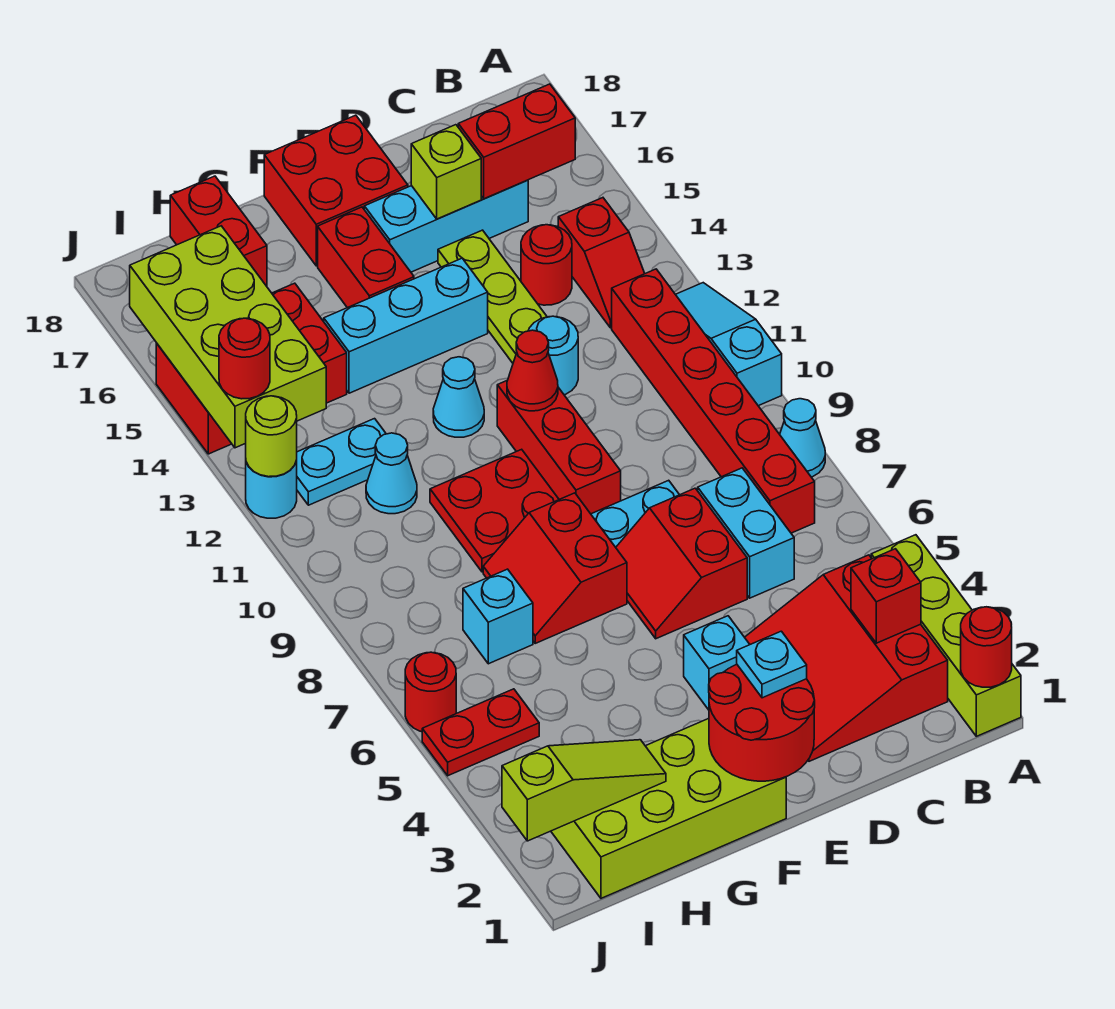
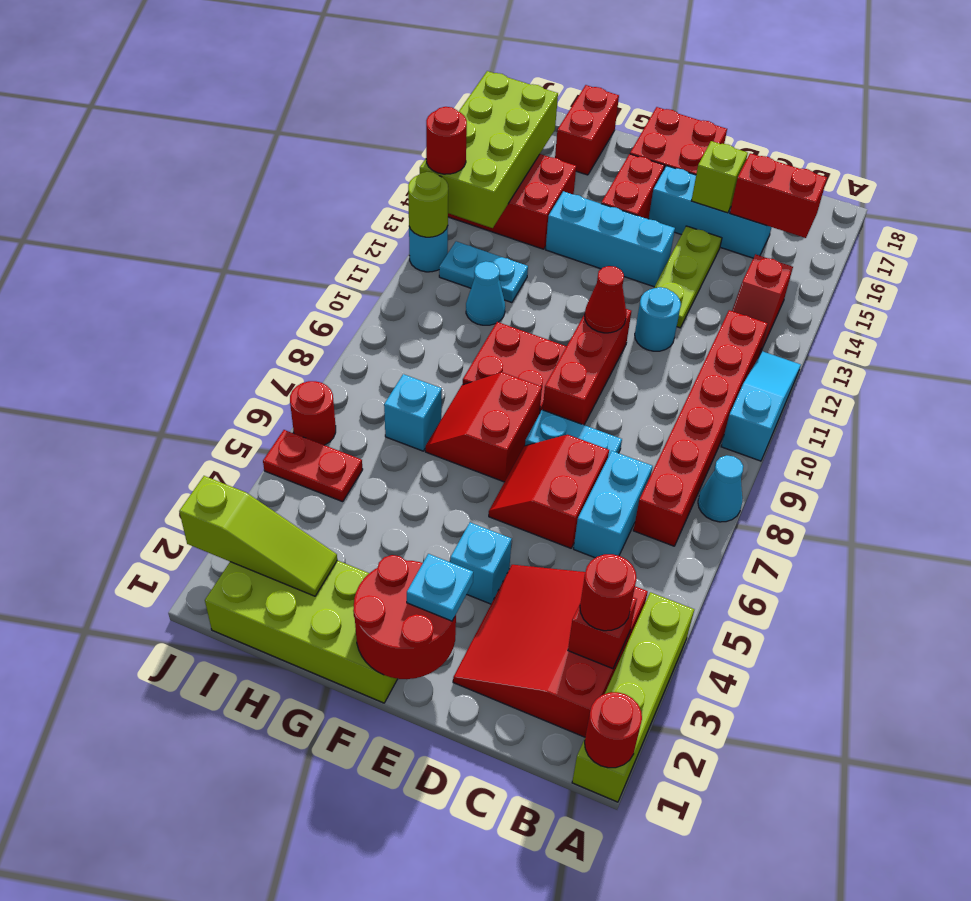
red round brick C14 level 1 -> red round brick B3 level 3
cyan cone F12 level 1 -> none

